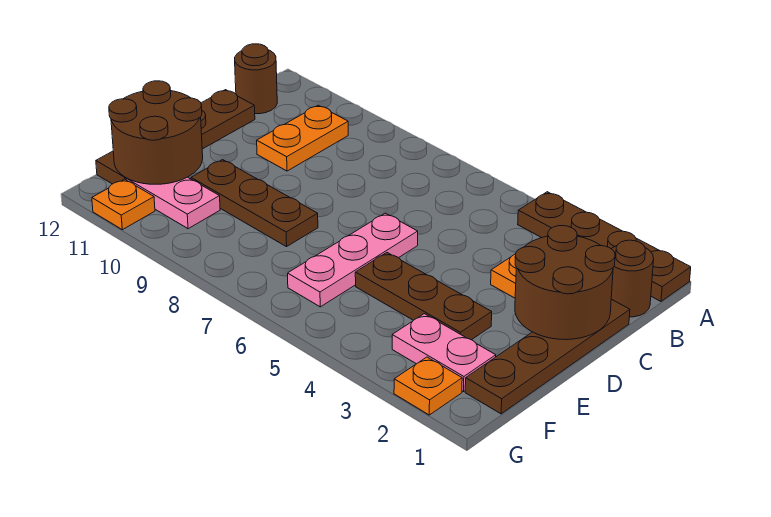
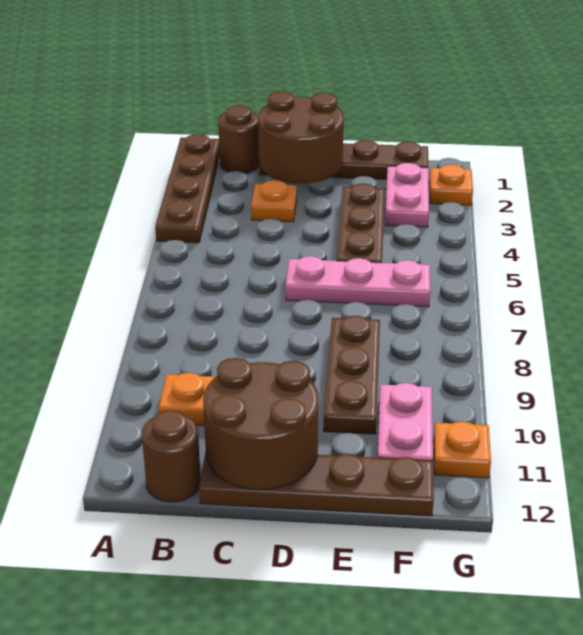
brown round brick E11:F12 level 2 -> brown round brick C11:D12 level 2

